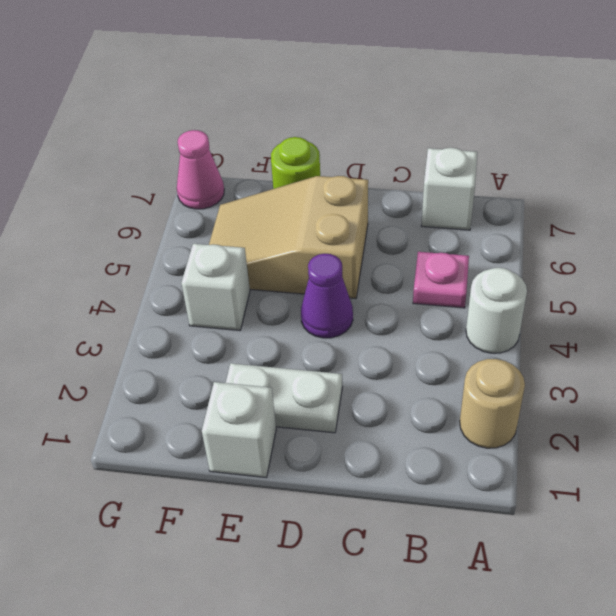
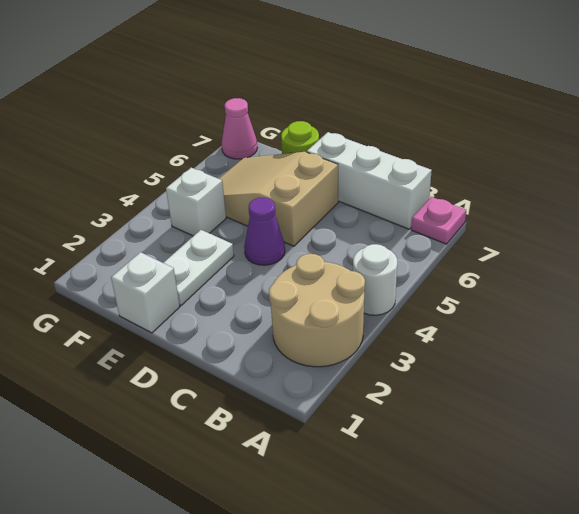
tan round brick A2 level 1 -> tan round brick A2:B3 level 1
pink plate B5 level 1 -> pink plate A7 level 1
white brick B7 level 1 -> white brick B7:D7 level 1
white plate D2:E2 level 1 -> white plate E2:E3 level 1

